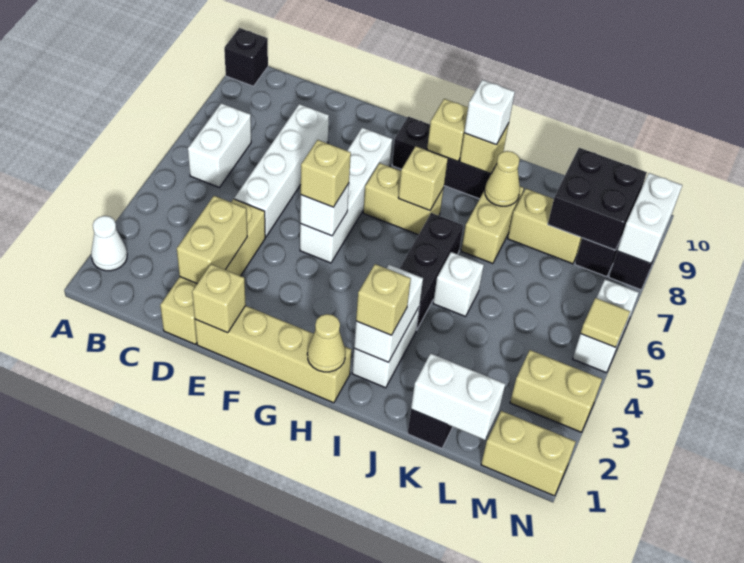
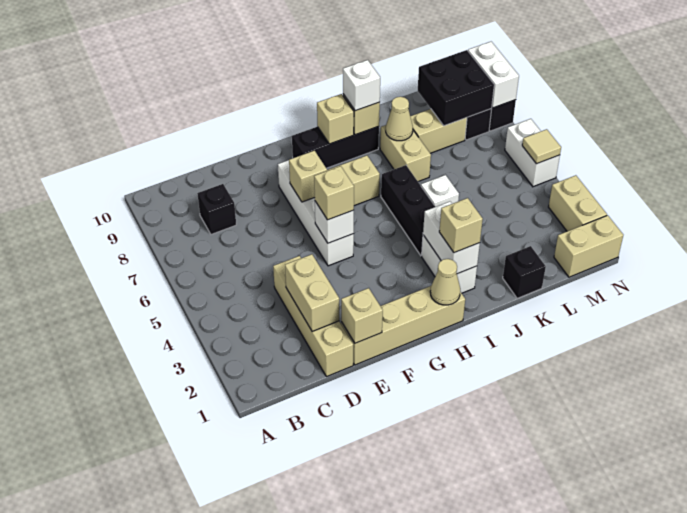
white cone A2 level 1 -> none
black brick A10 level 1 -> black brick C8 level 1
white brick B6:B7 level 1 -> none
white brick D5:D8 level 1 -> none
tan brick H7 level 2 -> tan brick F7 level 2
white brick K1:L1 level 2 -> none
tan brick M3:N3 level 1 -> tan brick N2:N3 level 1

